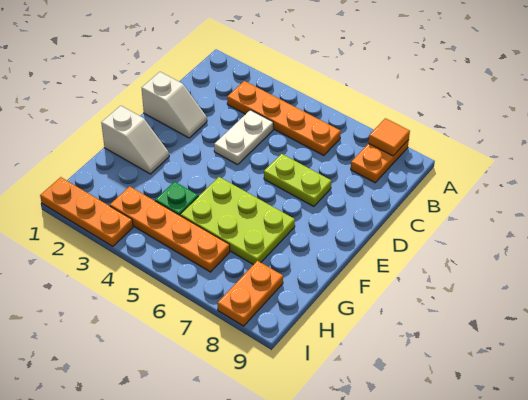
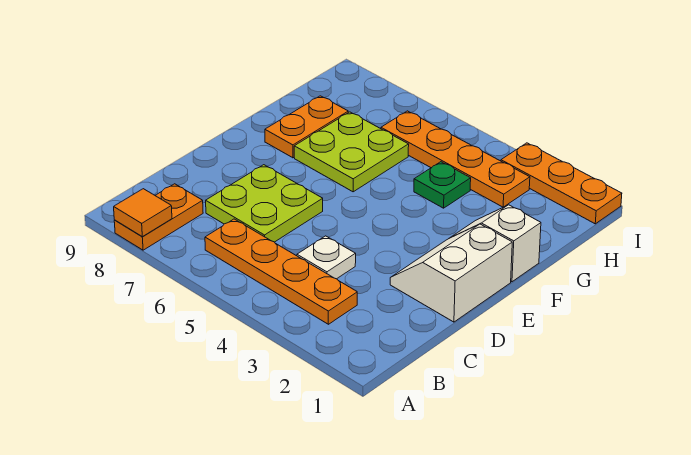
white plate C4:D4 level 1 -> white plate C4 level 1
white slope D1:D2 level 1 top 1 -> white slope D1:E2 level 1 top 1
lime plate D6:D7 level 1 -> lime plate C6:D7 level 1
lime plate F5:G7 level 1 -> lime plate F6:G7 level 1
orange plate H8:I8 level 1 -> orange plate F8:G8 level 1

